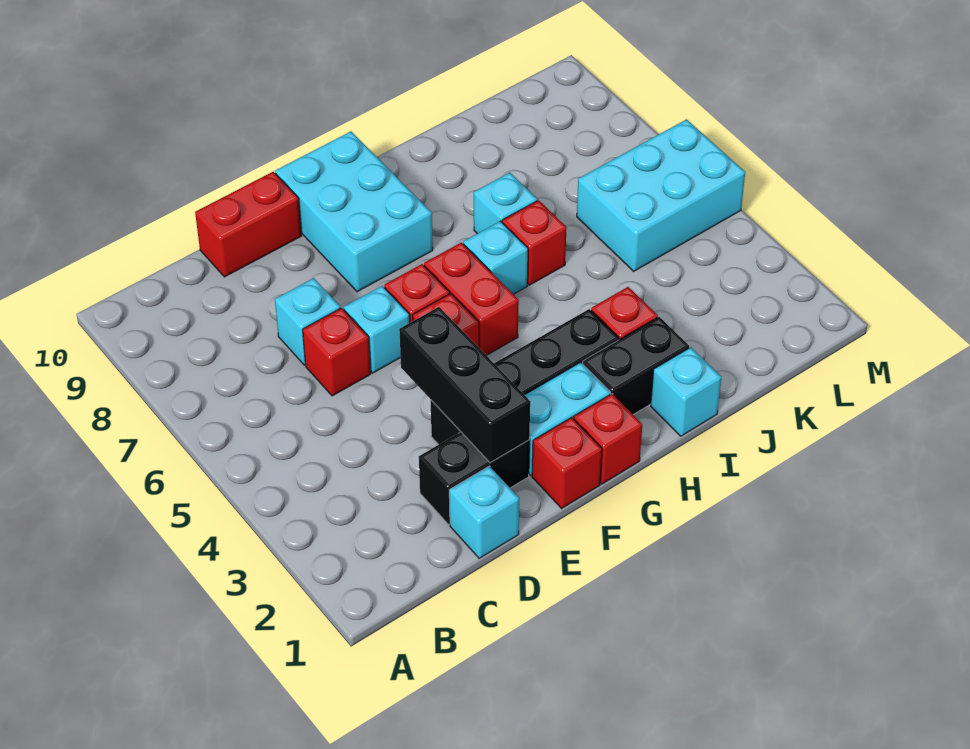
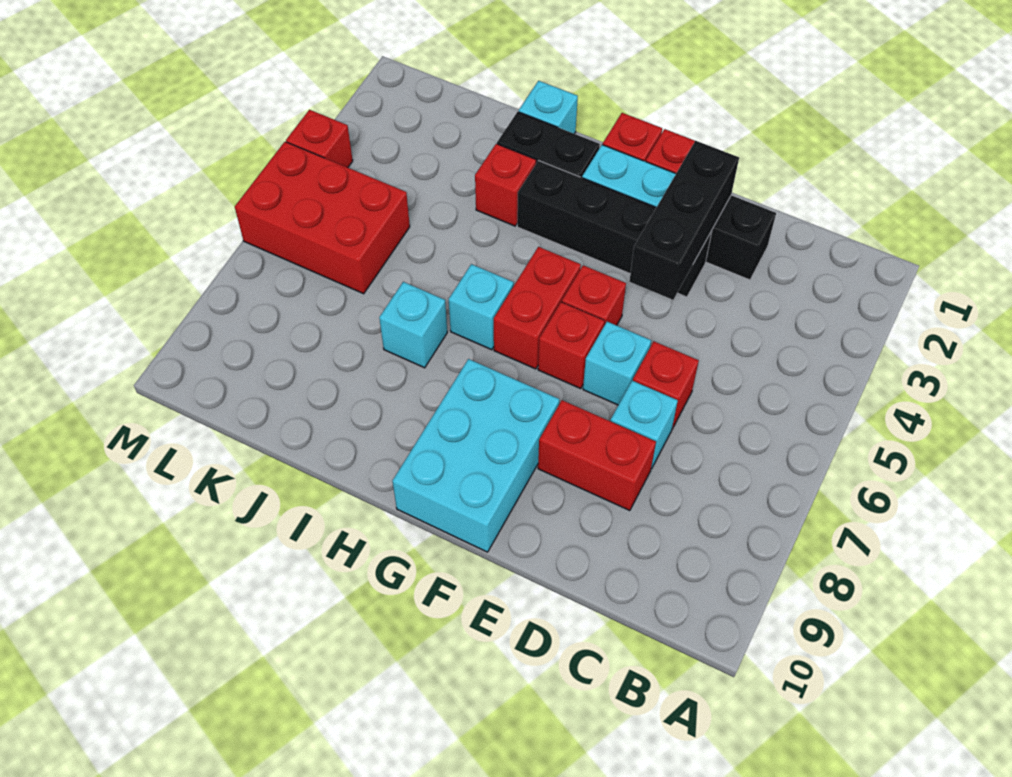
cyan brick D1 level 1 -> none
red brick D10:E10 level 1 -> red brick D8:E8 level 1
red brick I6 level 1 -> red brick M4 level 1
cyan brick K5:M6 level 1 -> red brick K5:M6 level 1

